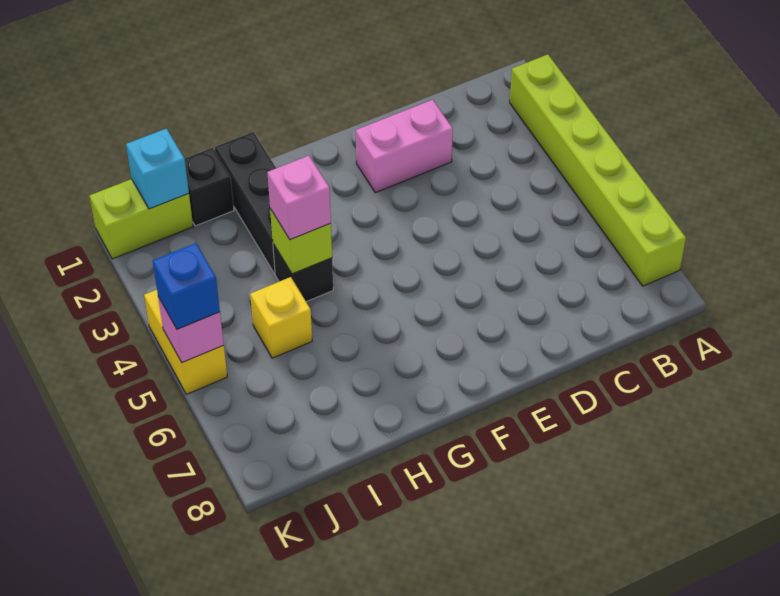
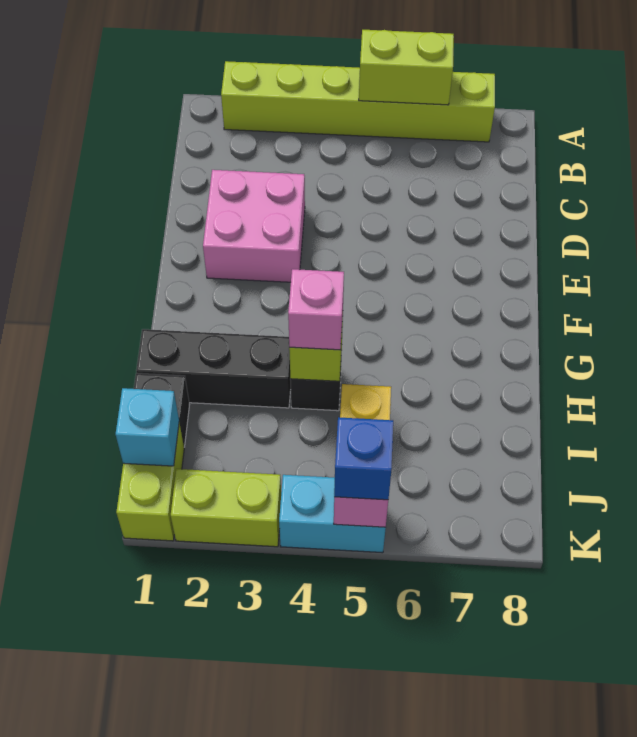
none -> lime brick A5:A6 level 2
pink brick D2:E2 level 1 -> pink brick D2:E3 level 1
none -> lime brick K2:K3 level 1
yellow brick K4:K5 level 1 -> cyan brick K4:K5 level 1

